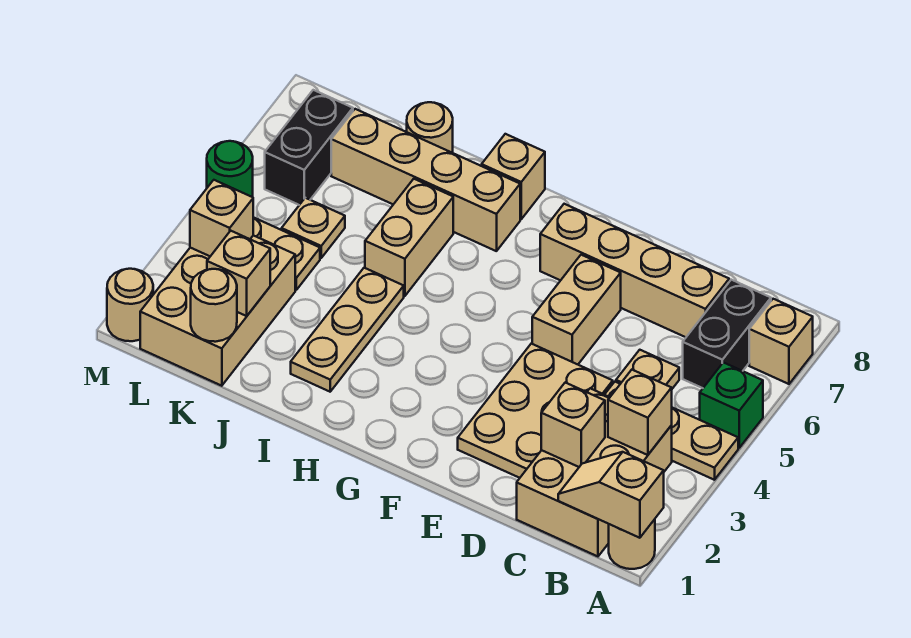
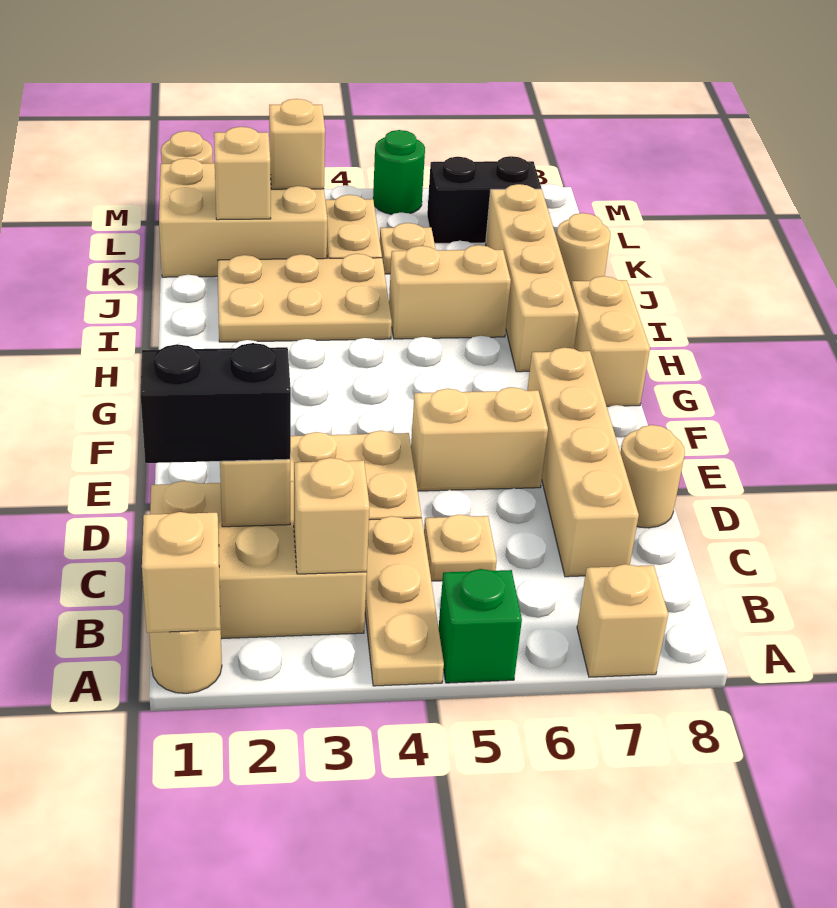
black brick B6:B7 level 1 -> black brick C1:C2 level 3
tan brick H8 level 1 -> tan brick G8:H8 level 1
tan plate I2:I4 level 1 -> tan plate I2:J4 level 1
tan round brick K1 level 2 -> tan round brick D8 level 1

